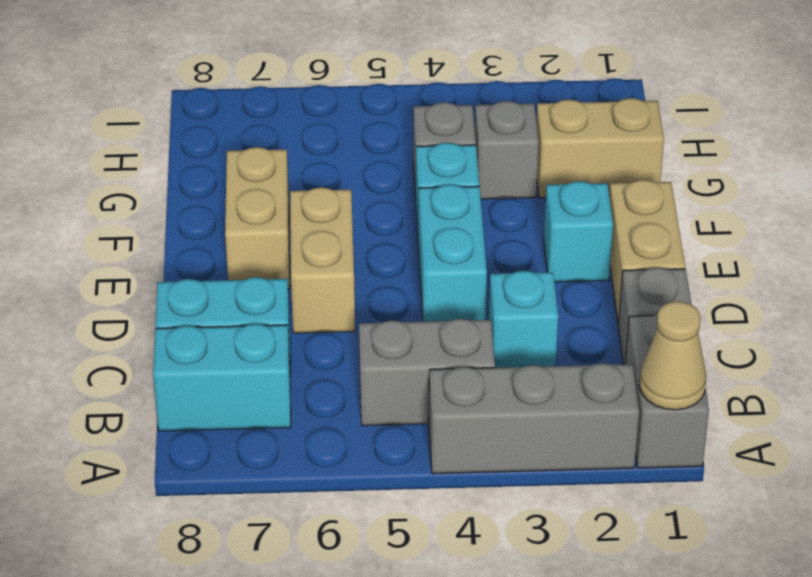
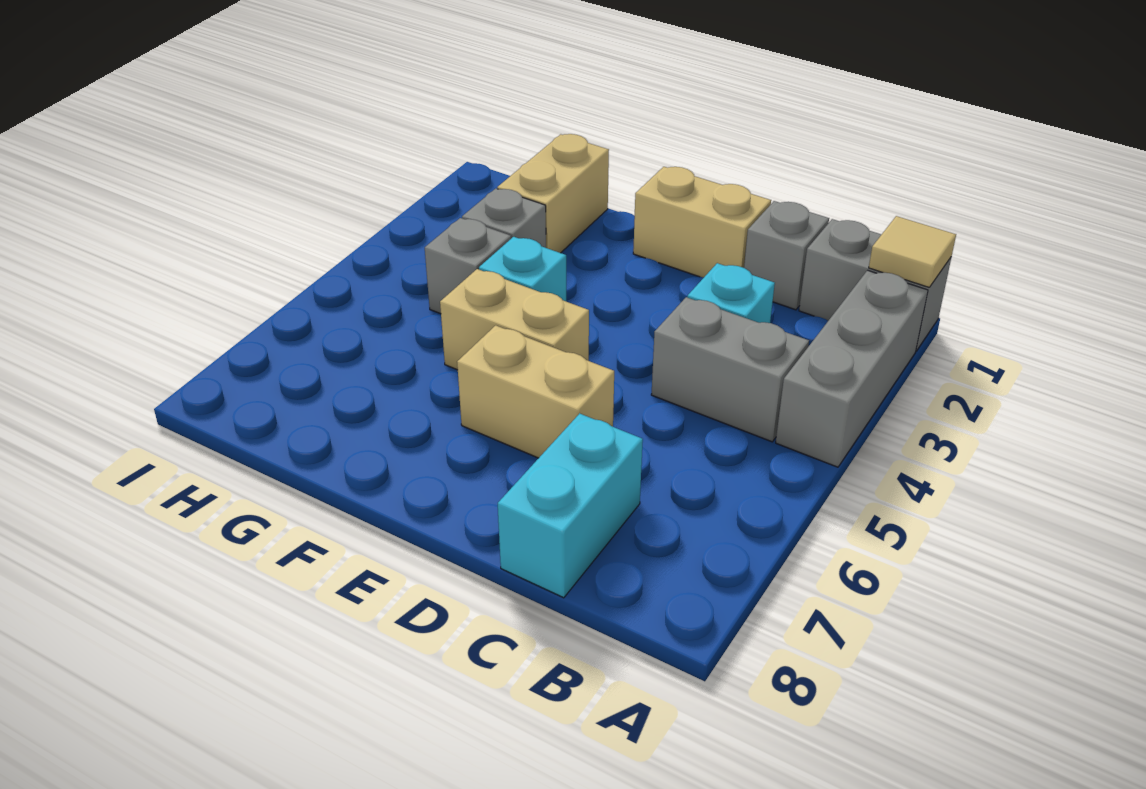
tan cone A1 level 2 -> tan tile A1 level 2
grey brick B4:B5 level 1 -> grey brick B4:C4 level 1
cyan brick B7:B8 level 1 -> none
cyan brick D4:E4 level 1 -> none
cyan brick E2 level 1 -> none
tan brick E7:F7 level 1 -> tan brick E5:F5 level 1

